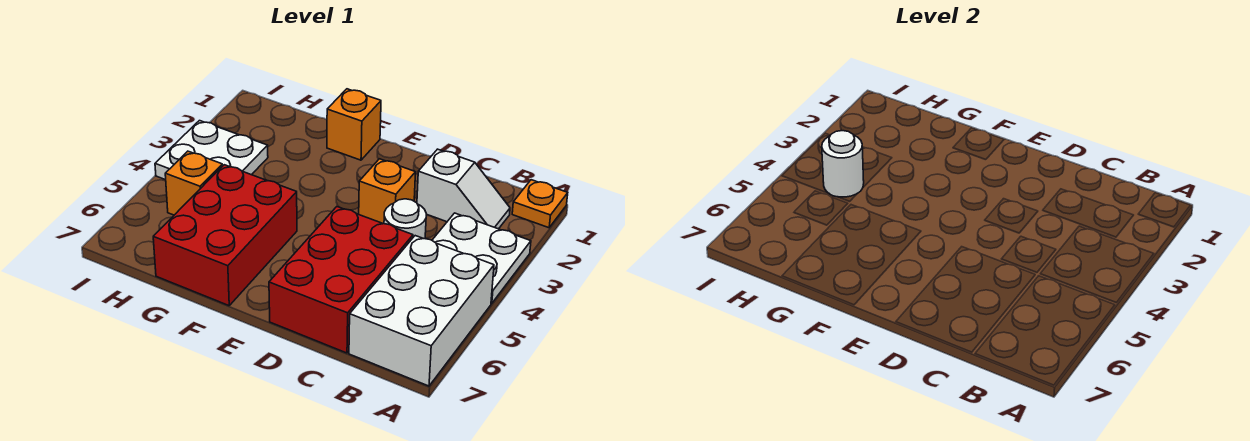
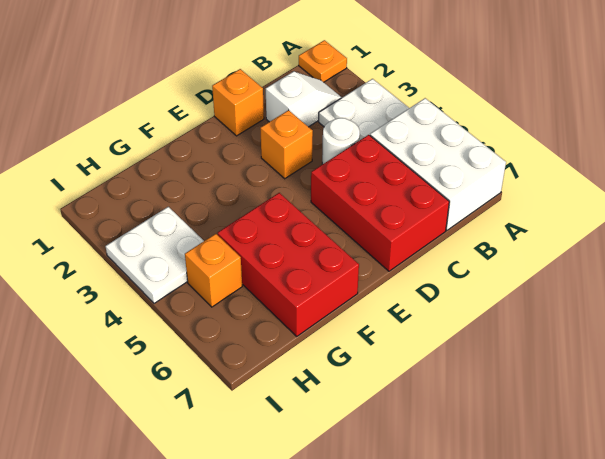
orange brick F1 level 1 -> orange brick D1 level 1
white round brick H4 level 2 -> none

